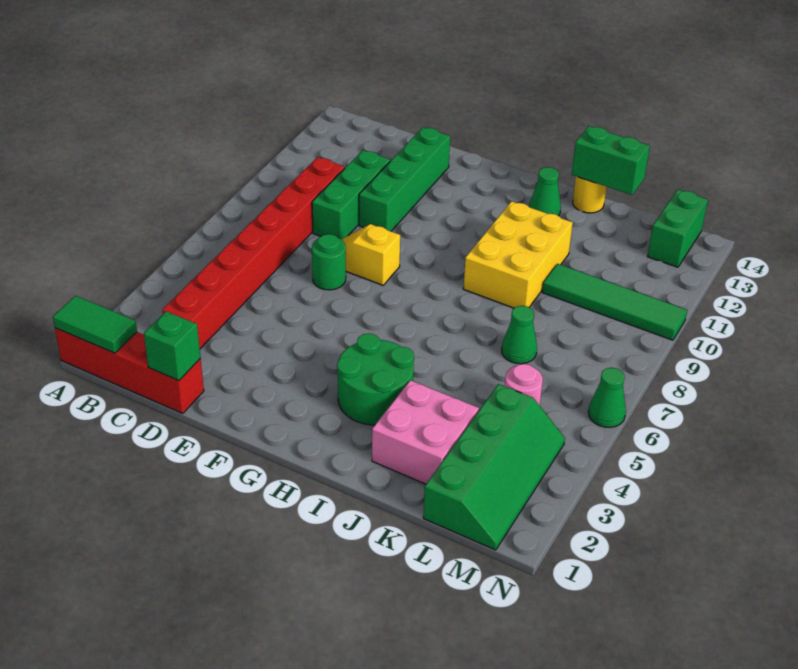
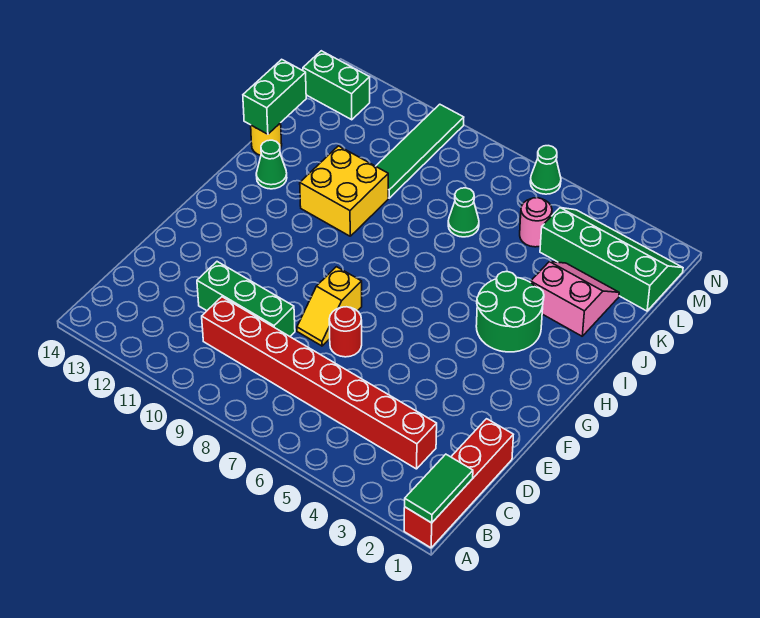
green brick D1 level 2 -> none
green round brick E7 level 1 -> red round brick E7 level 1
green brick E10:E13 level 1 -> none
yellow brick I9:J11 level 1 -> yellow brick I10:J11 level 1
pink brick J2:K3 level 1 -> pink slope J2:K3 level 1 top J

